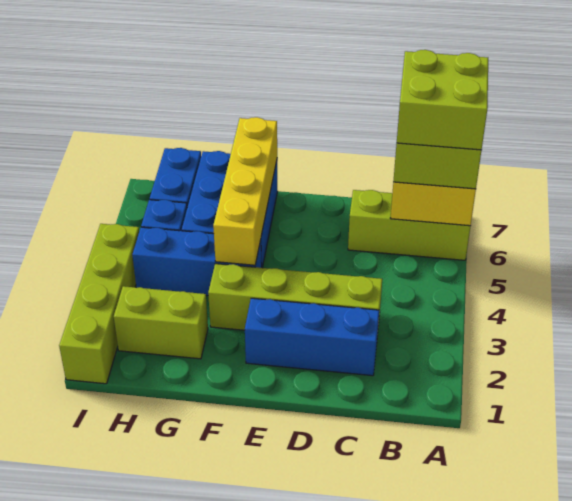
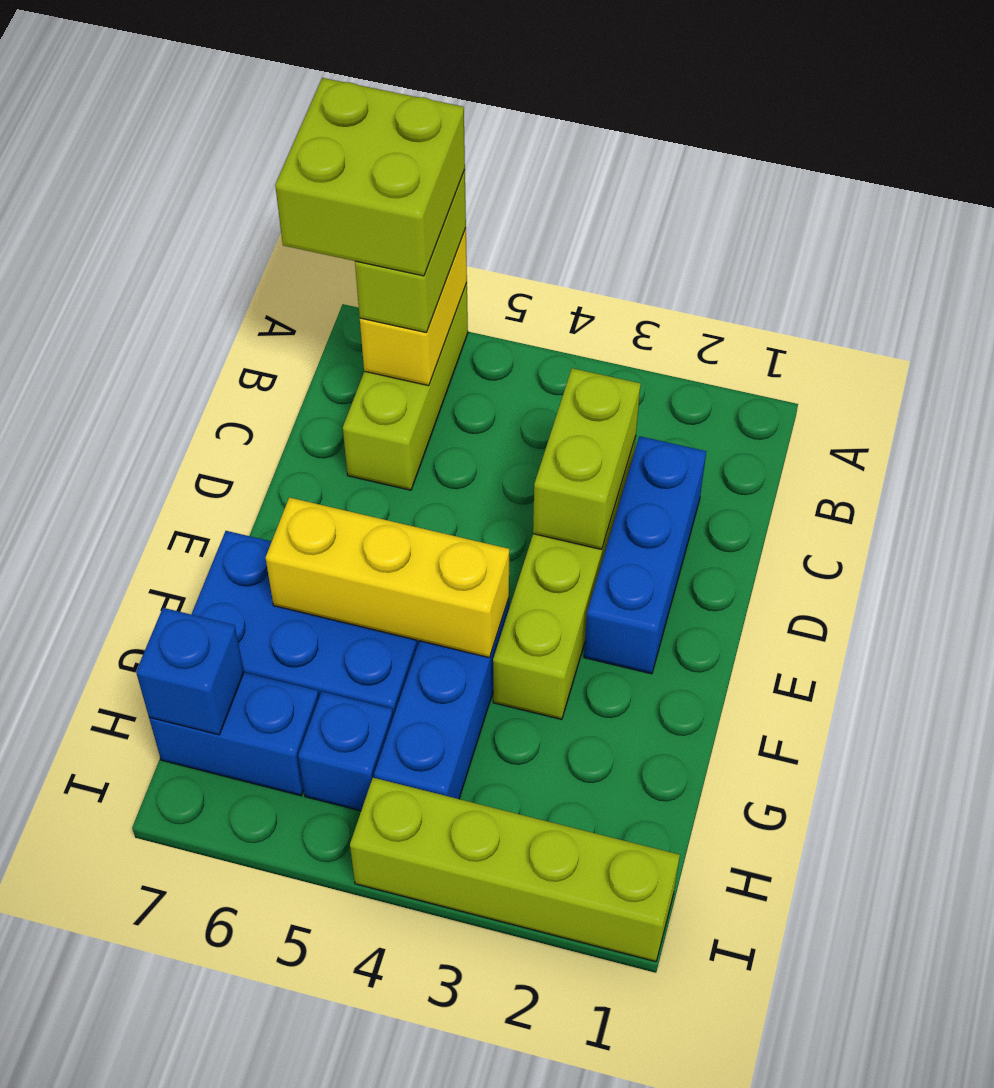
yellow brick F4:F7 level 2 -> yellow brick F4:F6 level 2
lime brick G2:H2 level 1 -> lime brick C3:D3 level 2
none -> blue brick H7 level 2

